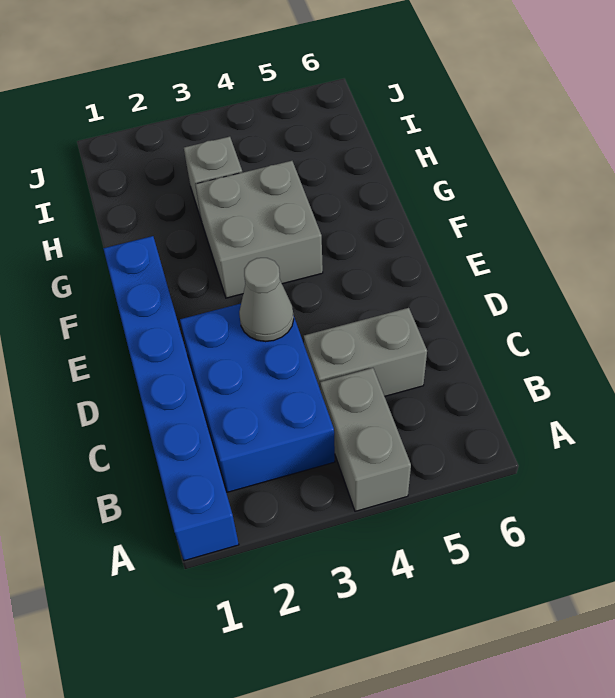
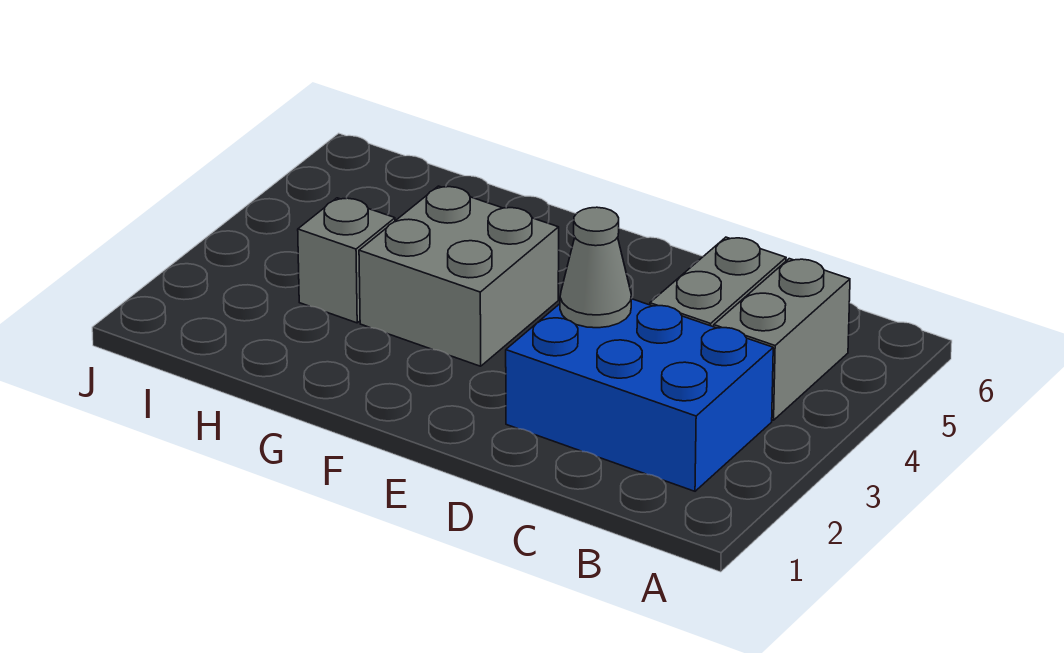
blue brick A1:F1 level 1 -> none
grey brick A4:B4 level 1 -> grey brick B4:B5 level 1

